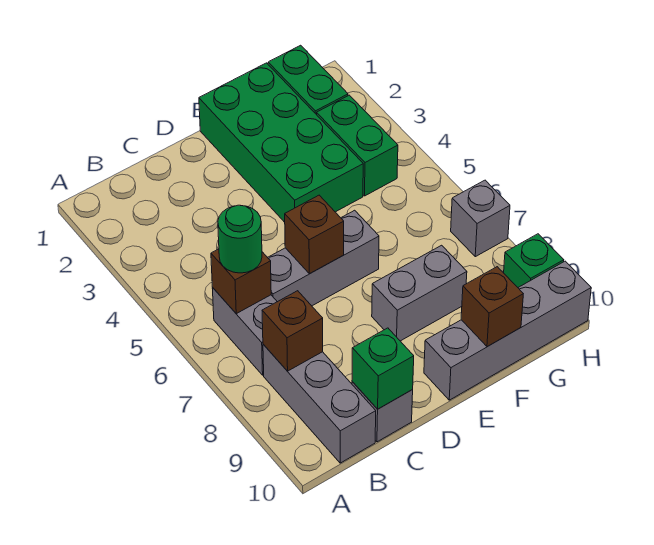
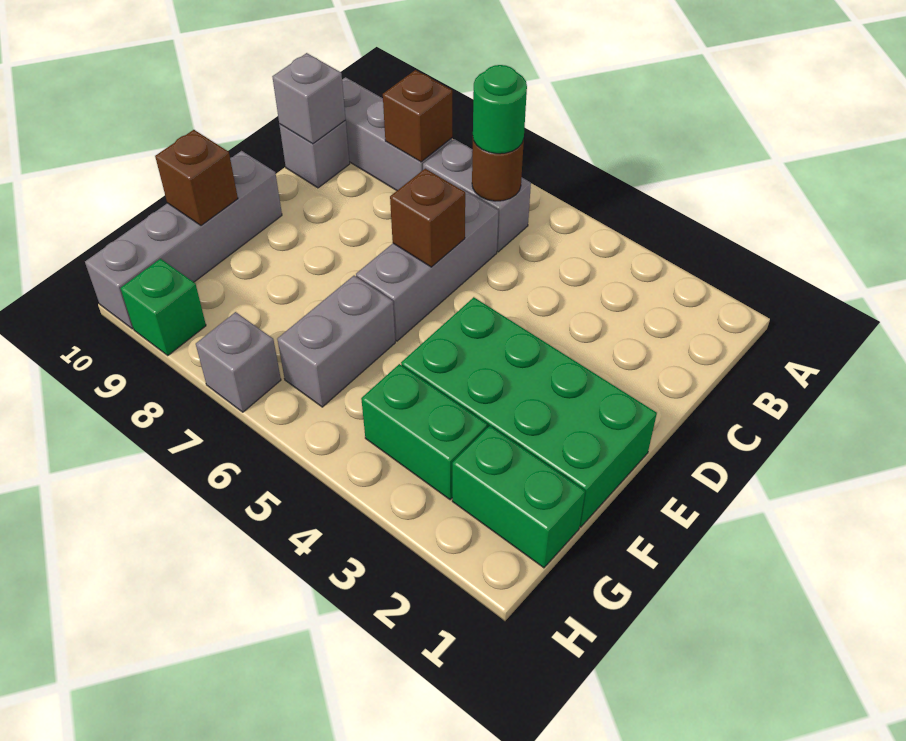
brown brick B6 level 2 -> brown round brick B6 level 2
green brick C10 level 2 -> grey brick C10 level 2
grey brick E8:F8 level 1 -> grey brick F6:G6 level 1

